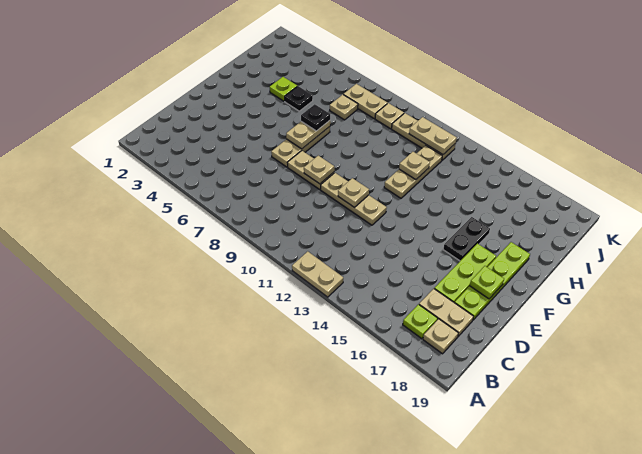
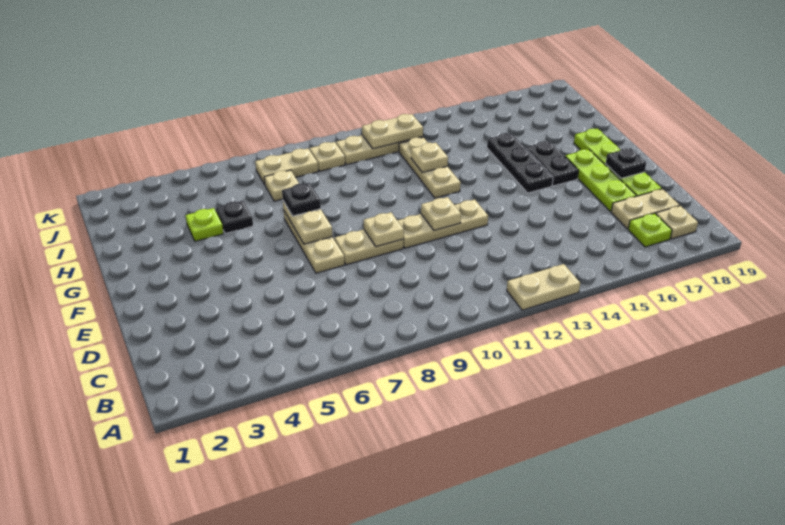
lime plate E18 level 2 -> black plate E18 level 2
none -> black plate F15:H15 level 1

